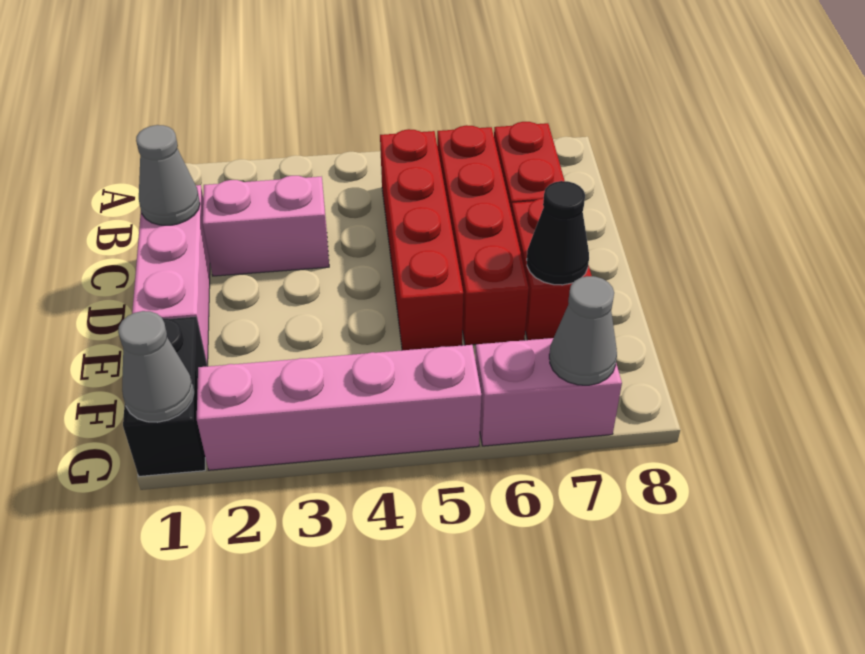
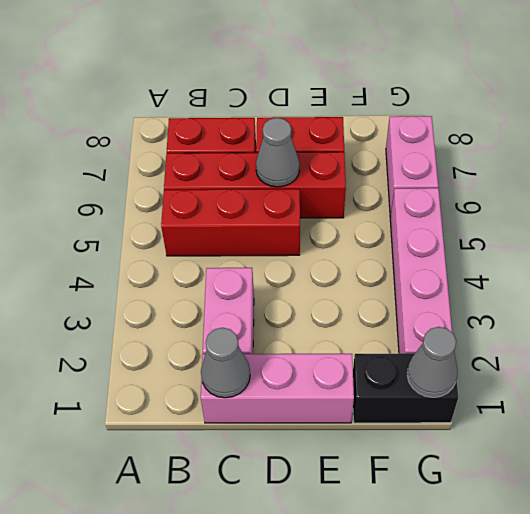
red brick B5:E5 level 1 -> red brick B5:D5 level 1
black cone E7 level 2 -> none
grey cone G7 level 2 -> grey cone D6 level 2

